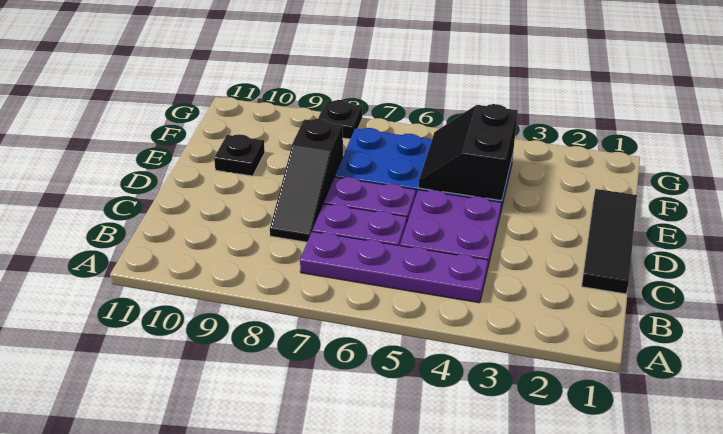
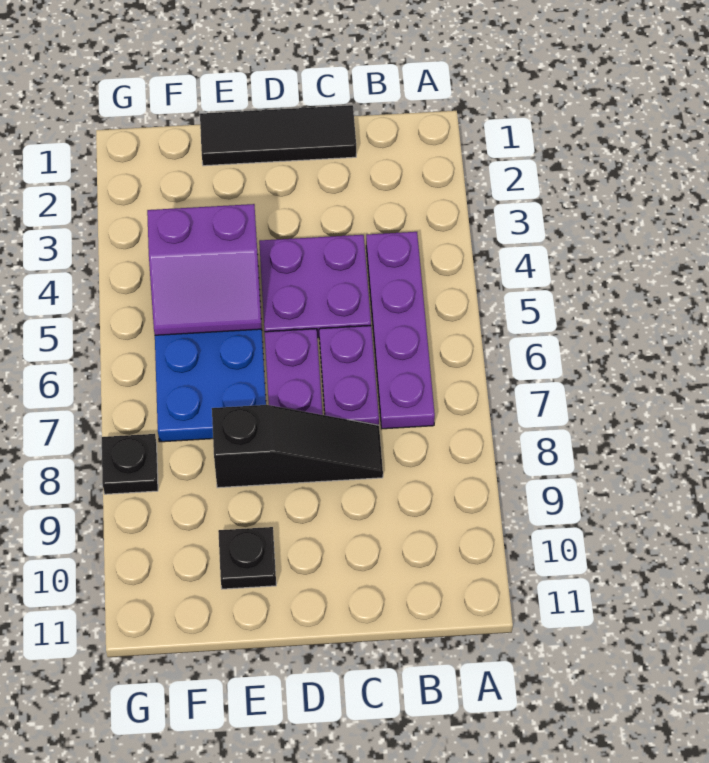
black slope E4:F5 level 2 top 4 -> purple slope E4:F5 level 2 top 4

